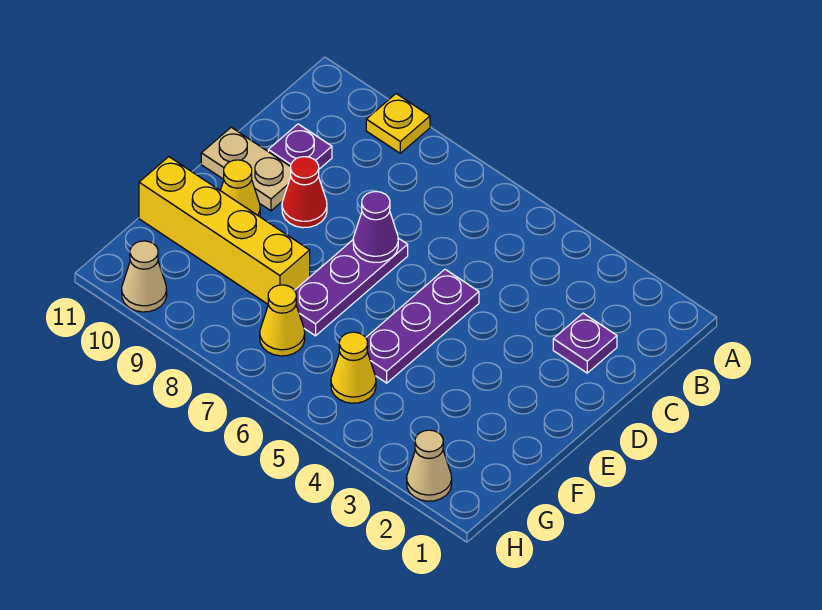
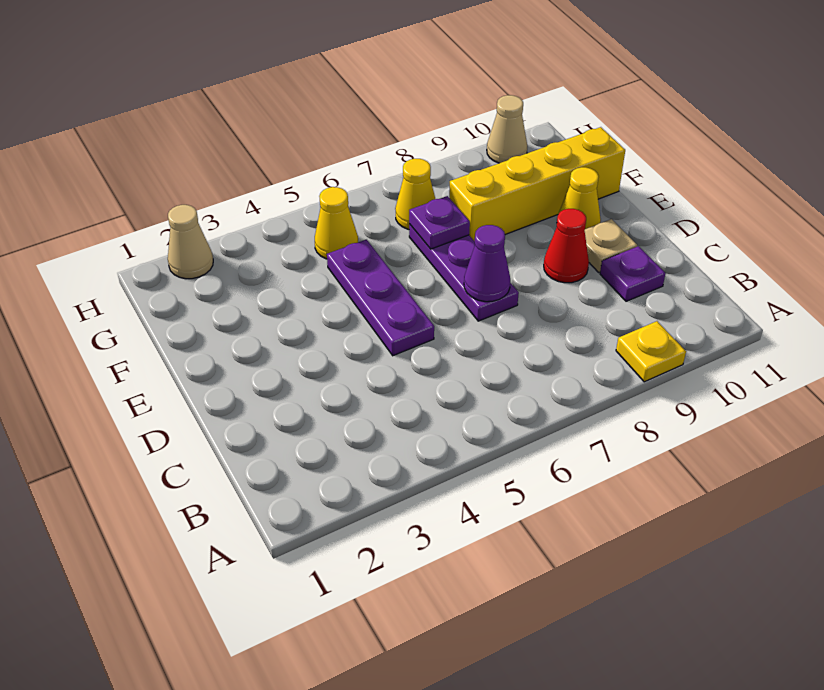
purple plate C2 level 1 -> purple plate F7 level 2
tan plate D10:D11 level 1 -> tan plate D10 level 1

